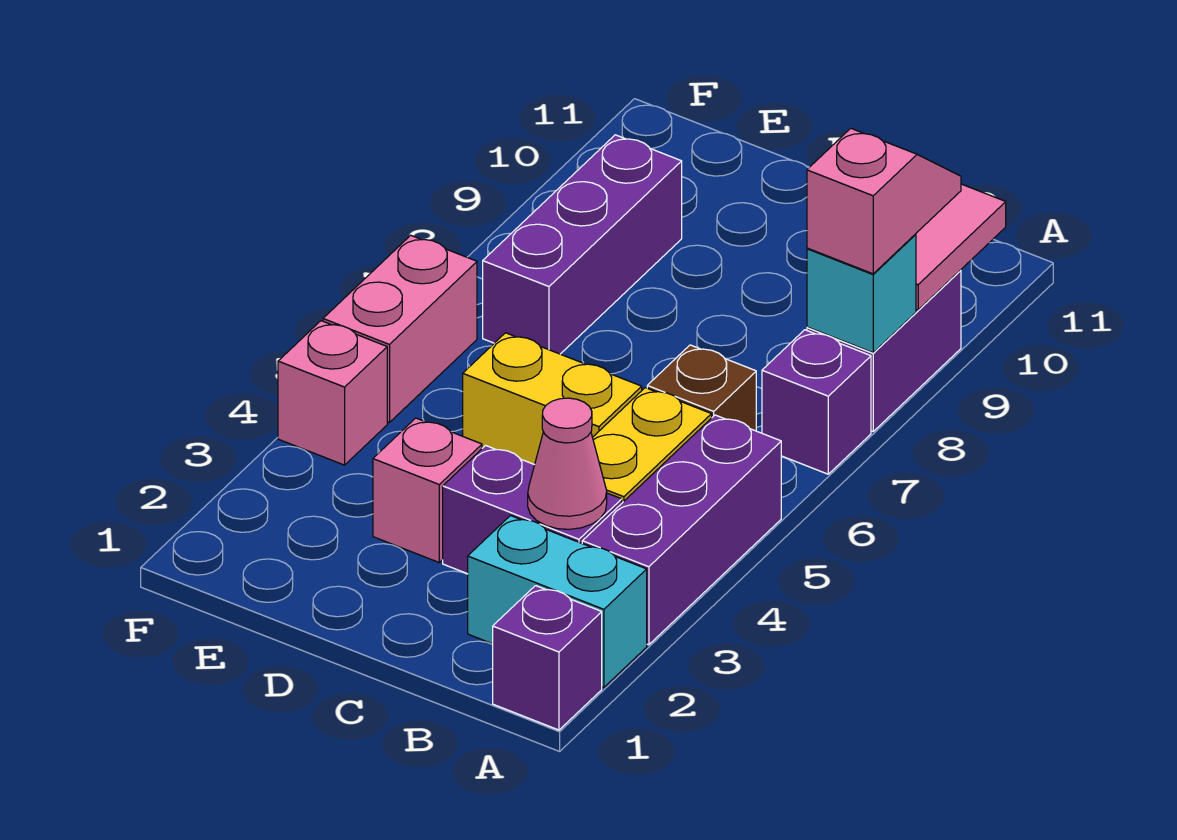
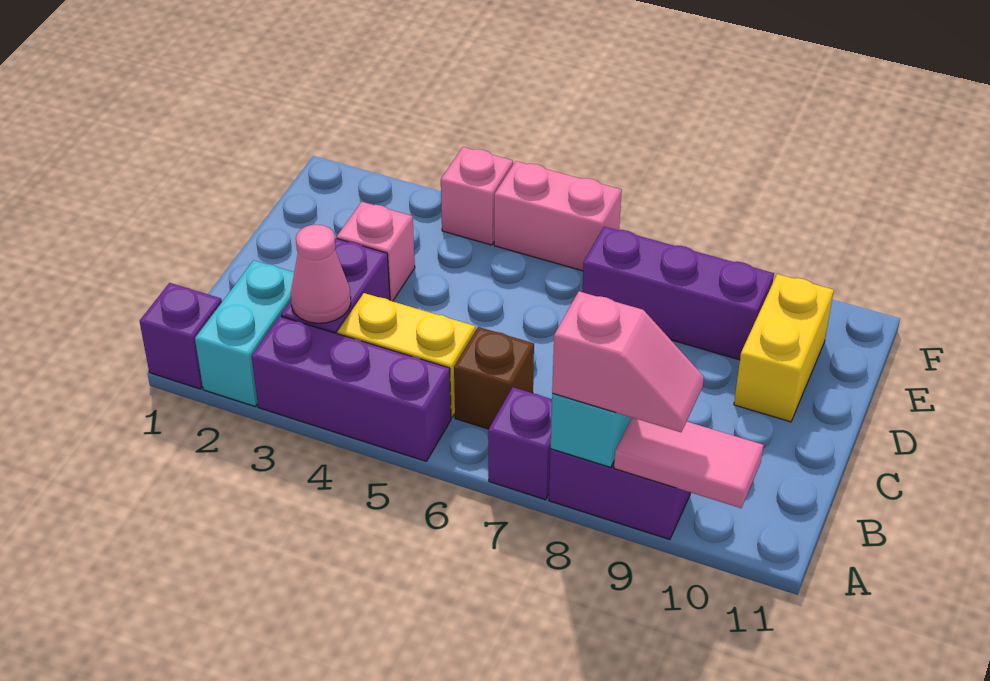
yellow brick C5:D5 level 1 -> yellow brick D10:E10 level 1

